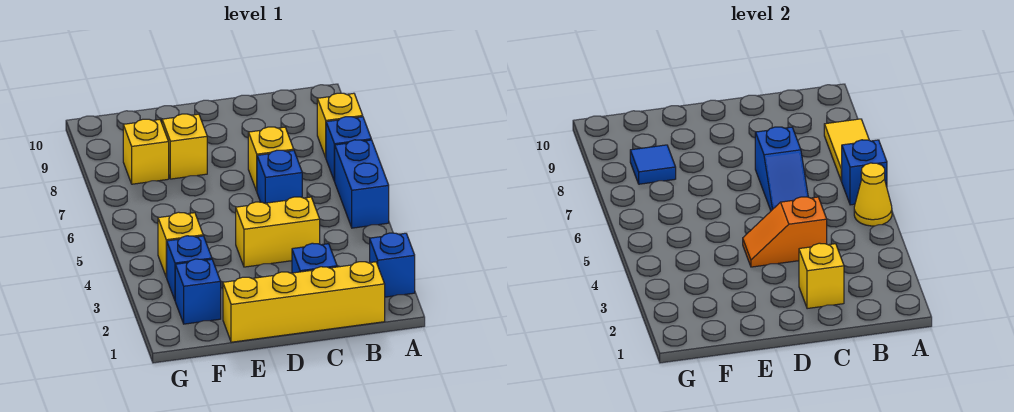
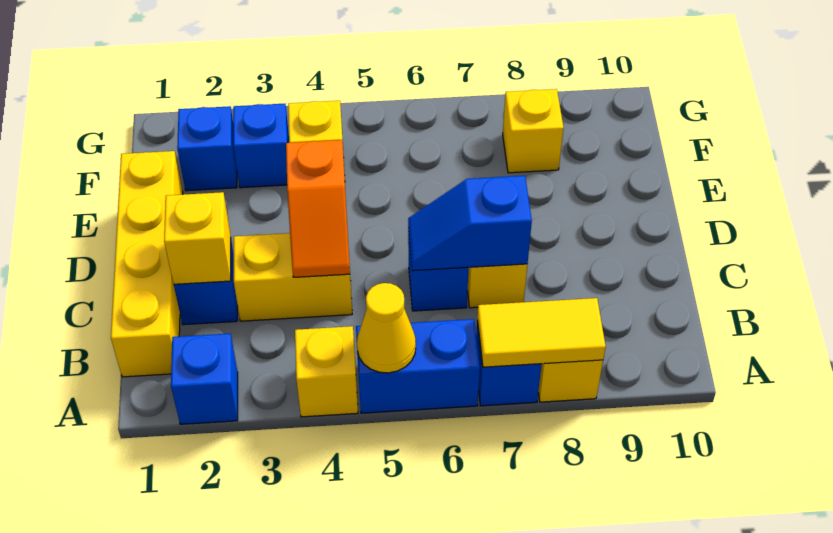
blue brick A6 level 2 -> none
yellow brick C4:D4 level 1 -> yellow brick C3:C4 level 1
orange slope C4:D4 level 2 top C -> orange slope C4:D4 level 2 top D
yellow brick E8 level 1 -> yellow brick A4 level 1
blue tile F8 level 2 -> none

